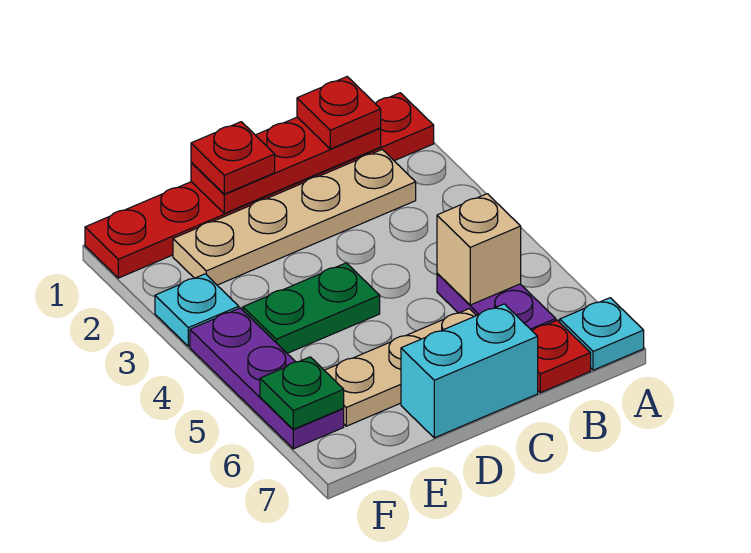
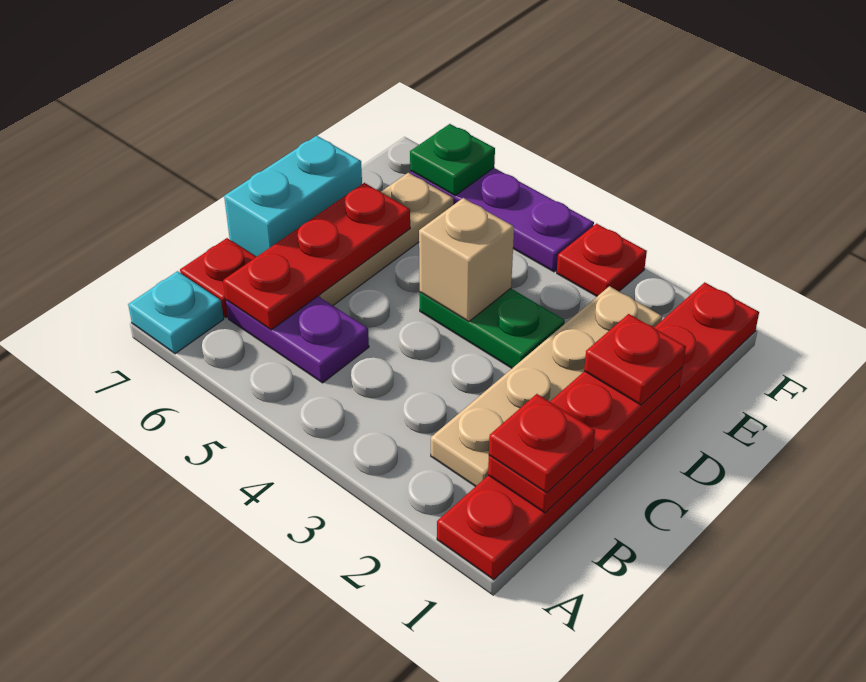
tan brick B5 level 2 -> tan brick D4 level 2
none -> red plate B6:D6 level 2
green plate D4:E4 level 1 -> green plate D3:D4 level 1
cyan plate F3 level 1 -> red plate F3 level 1

